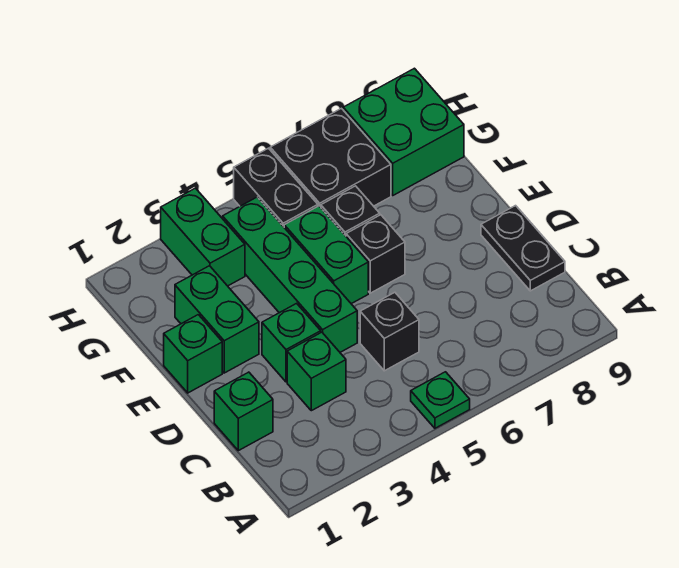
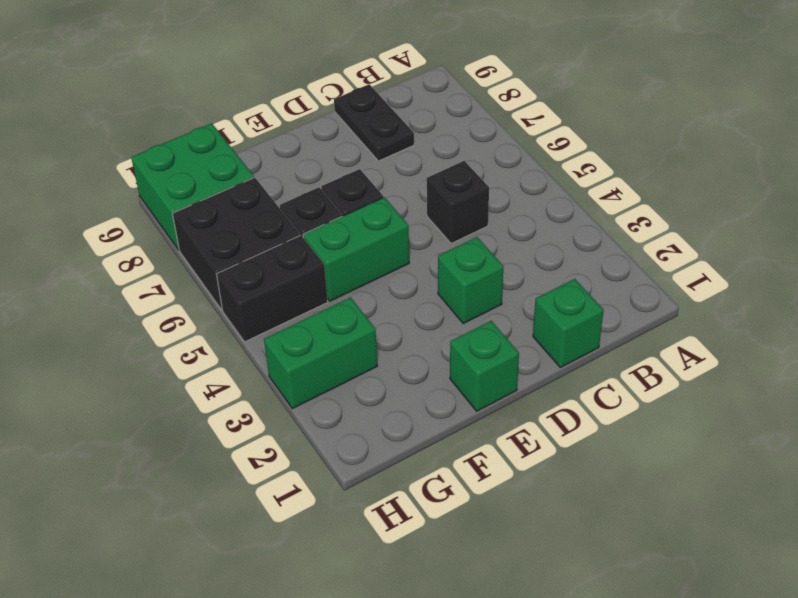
green plate A5 level 1 -> none
green brick C3 level 1 -> none
black plate C9:D9 level 1 -> black plate C8:C9 level 1
green brick D4:G4 level 1 -> none
green brick E2:F2 level 1 -> none

